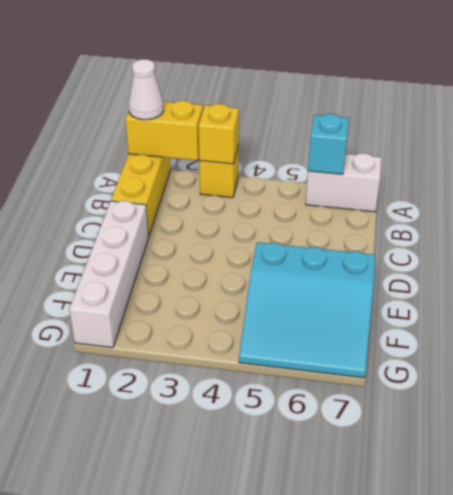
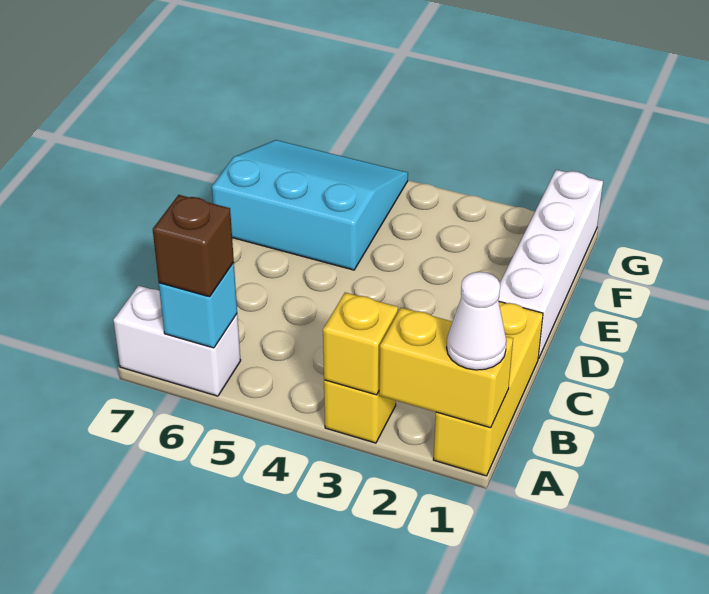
none -> brown brick A6 level 3

